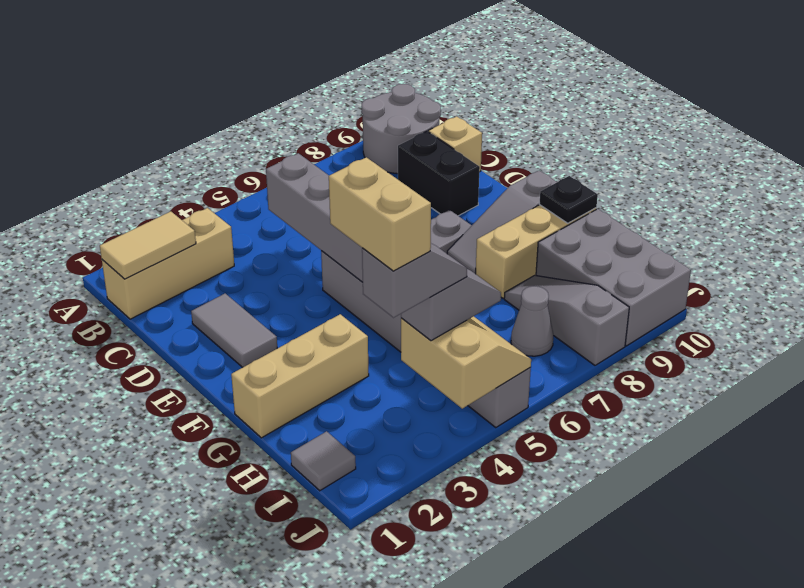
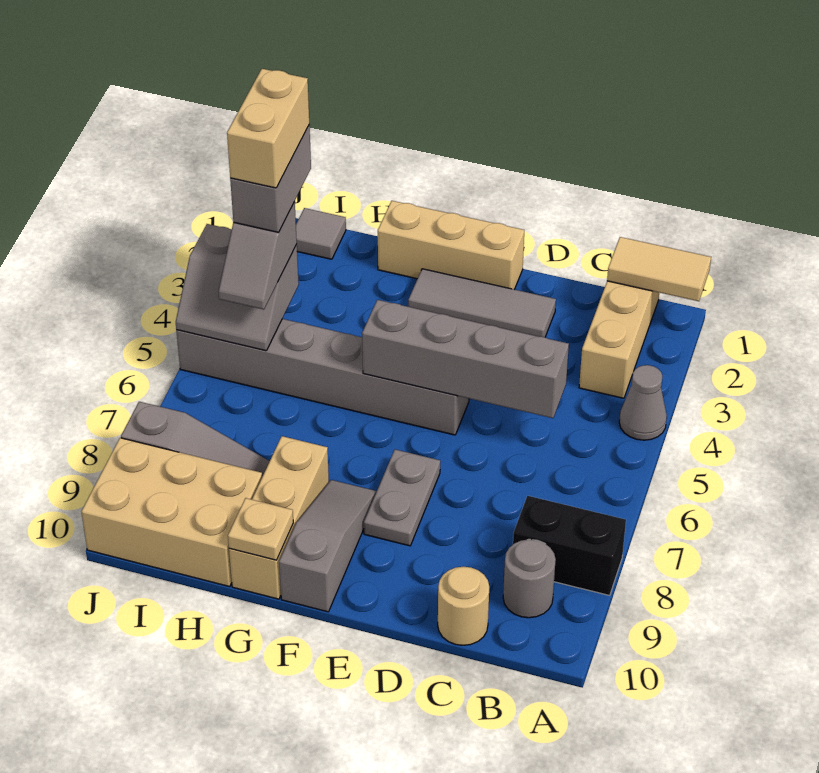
grey round brick A9:B10 level 1 -> grey round brick B9 level 1
tan tile B1:B2 level 2 -> tan tile A1:B1 level 2
black brick C9:D9 level 1 -> black brick A8:B8 level 1
tan brick C10 level 1 -> tan round brick C10 level 1
grey tile D2:E2 level 1 -> grey tile D2:F2 level 1
tan brick G1:G3 level 1 -> tan brick E1:G1 level 1
black plate G10 level 2 -> tan plate G10 level 2
tan brick H3:I3 level 5 -> tan brick I3:I4 level 5
grey brick H9:J10 level 1 -> tan brick H9:J10 level 1
grey slope I3:I4 level 4 top 3 -> grey brick I3:I4 level 4
tan slope I4:J5 level 2 top 4 -> grey slope I4:J5 level 2 top 4
grey cone I7 level 1 -> grey cone A4 level 1

